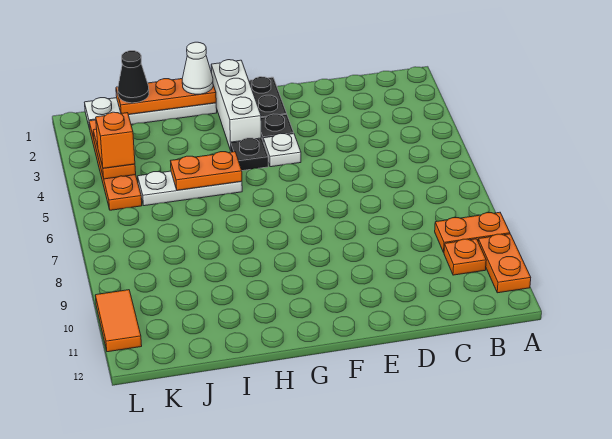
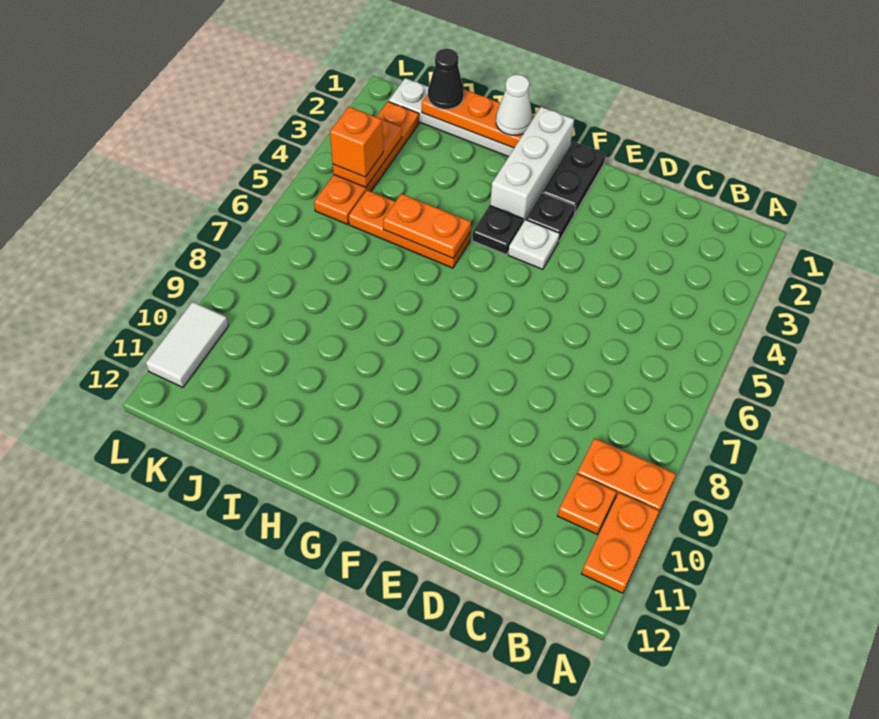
white plate H5:J5 level 1 -> orange plate H5:J5 level 1
orange tile L10:L11 level 1 -> white tile L10:L11 level 1

